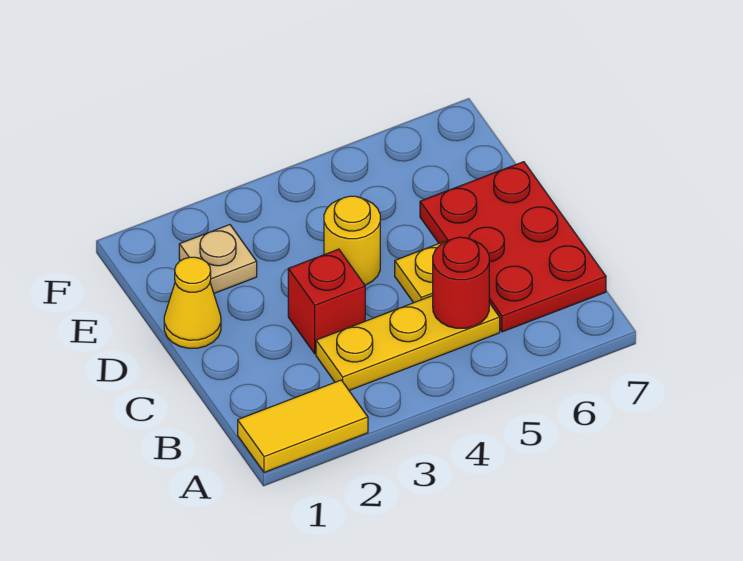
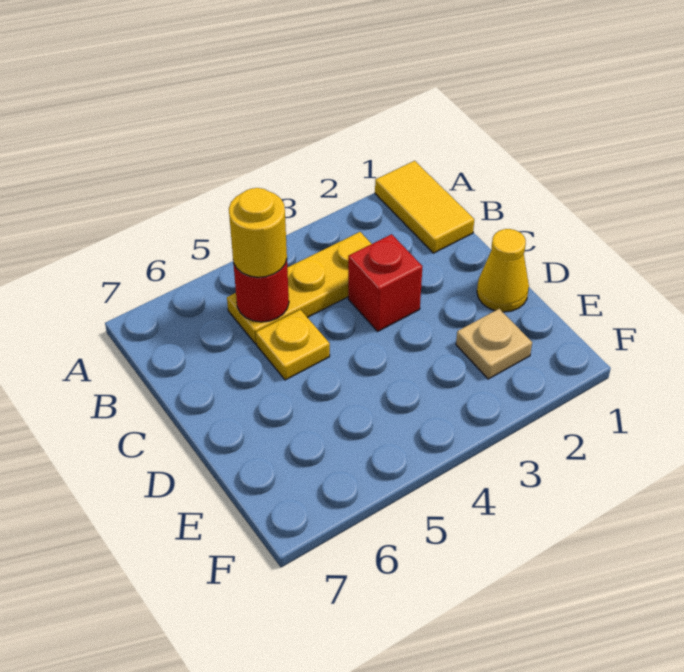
yellow tile A1:A2 level 1 -> yellow tile A1:B1 level 1
red plate B6:D7 level 1 -> none
yellow round brick D4 level 1 -> yellow round brick B5 level 3

